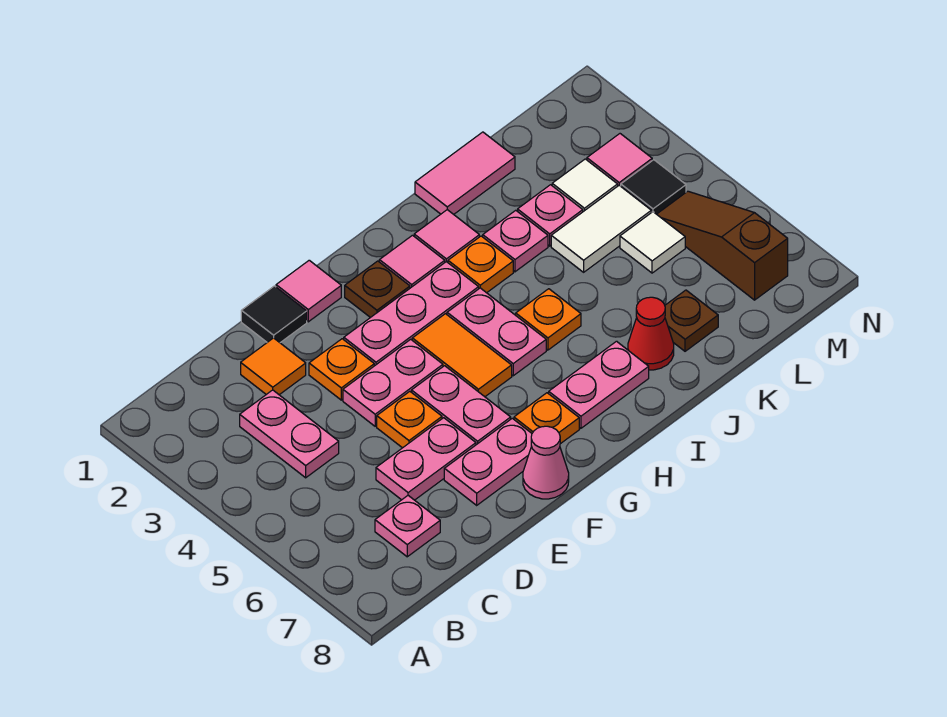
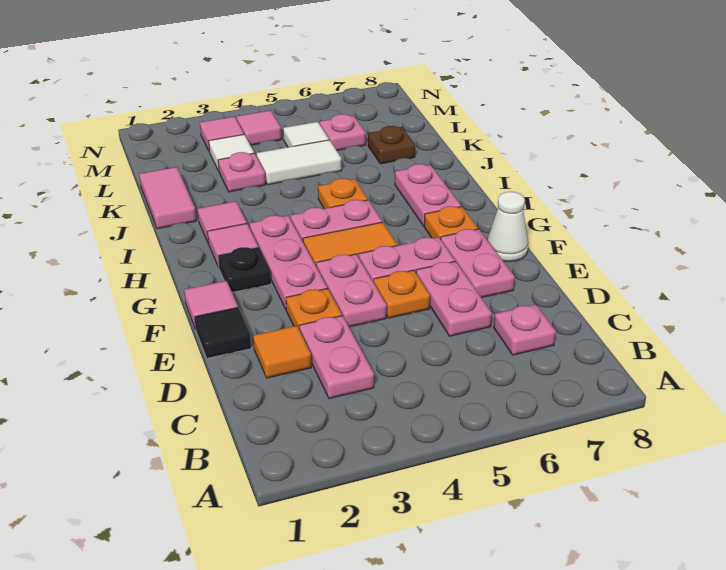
pink plate C3:C4 level 1 -> pink plate C3:D3 level 1
pink cone F8 level 1 -> white cone F8 level 1
brown plate G2 level 1 -> black plate G2 level 1
orange plate I3 level 1 -> none
pink plate J3 level 1 -> pink plate L6 level 1
red cone J7 level 1 -> none
white tile K4:L4 level 1 -> white tile K4:K5 level 1
black tile M4 level 1 -> pink tile M4 level 1
brown slope M5:M7 level 1 top 7 -> none

